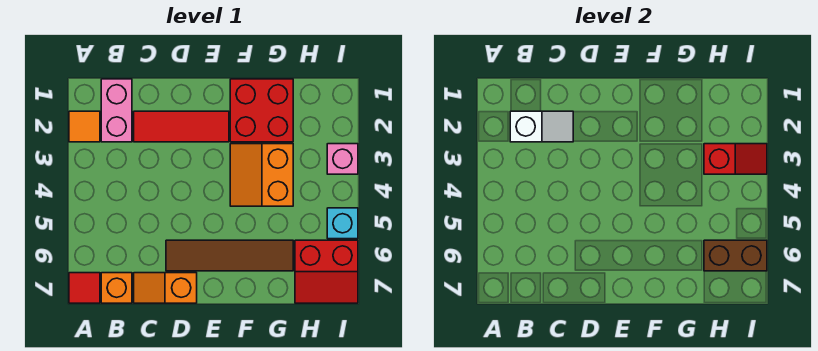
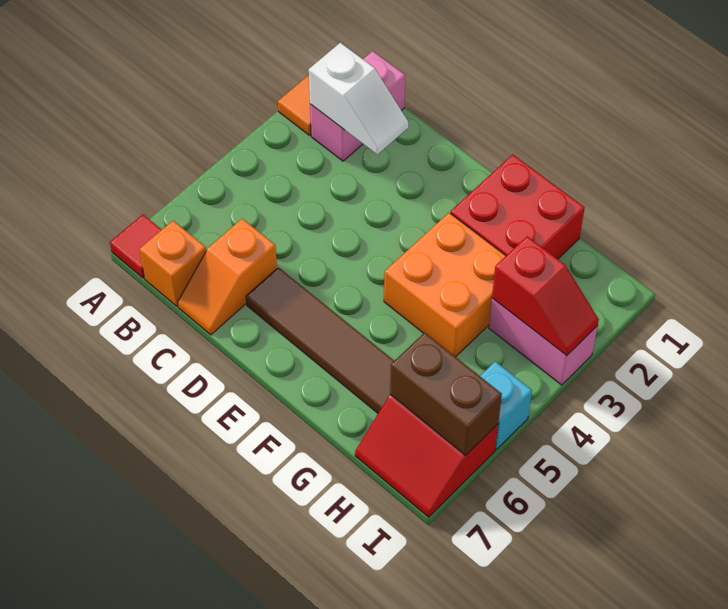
red tile C2:E2 level 1 -> none
orange slope C7:D7 level 1 top D -> orange slope C6:C7 level 1 top 6
orange slope F3:G4 level 1 top G -> orange brick F3:G4 level 1
pink brick I3 level 1 -> pink brick H3:I3 level 1

